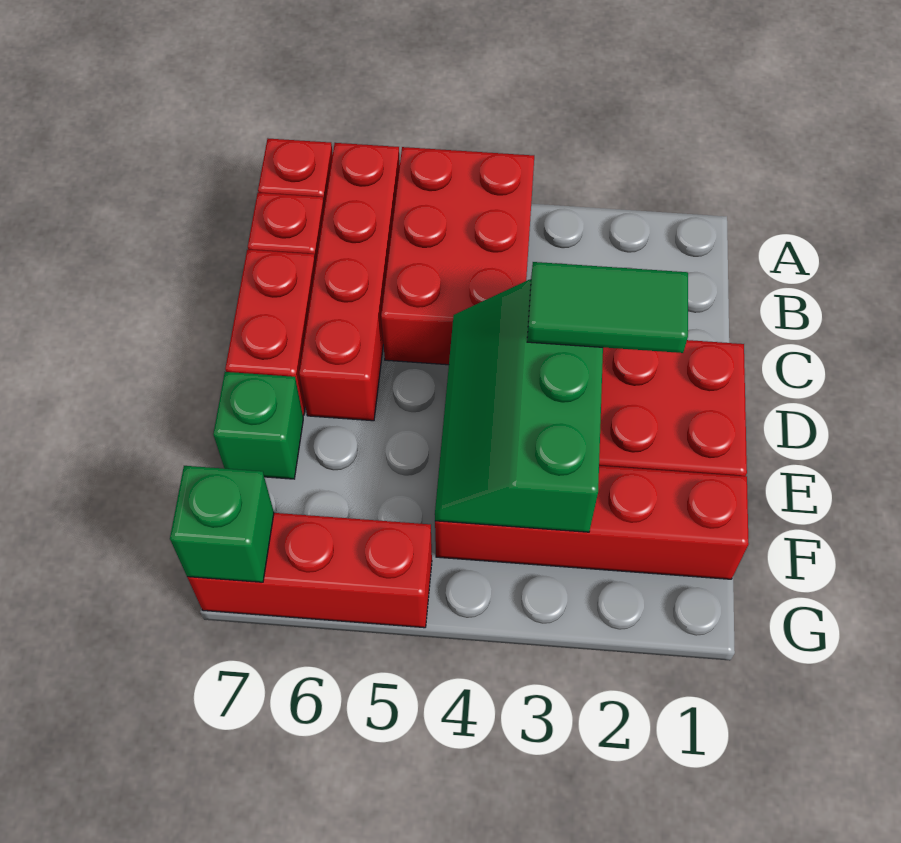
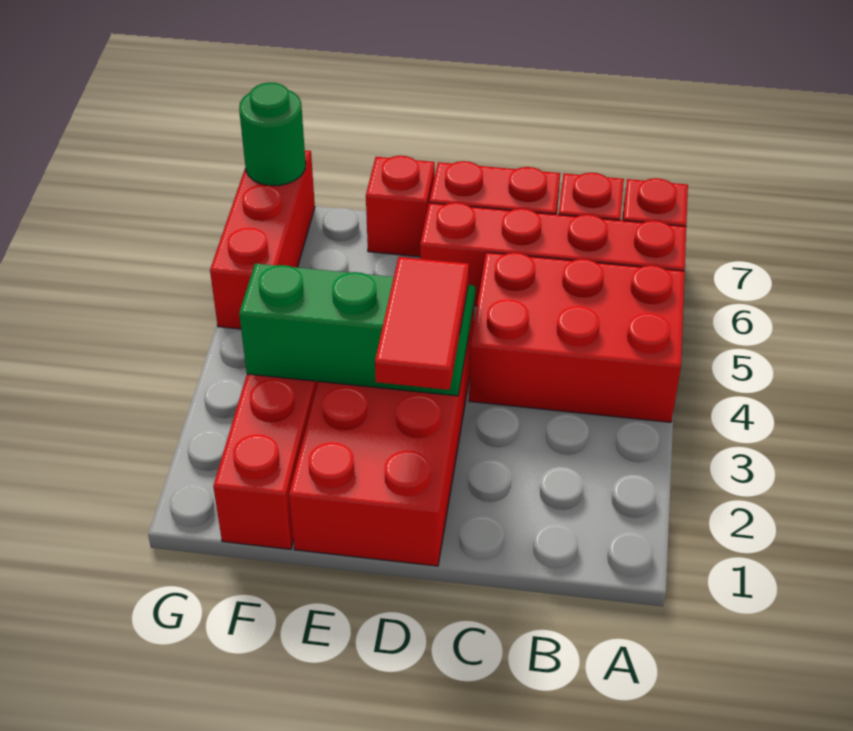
green tile D2:D3 level 3 -> red tile D2:D3 level 3
green brick E7 level 1 -> red brick E7 level 1
green brick G7 level 2 -> green round brick G7 level 2

